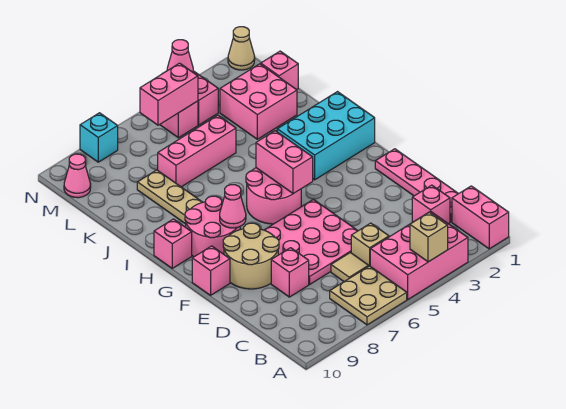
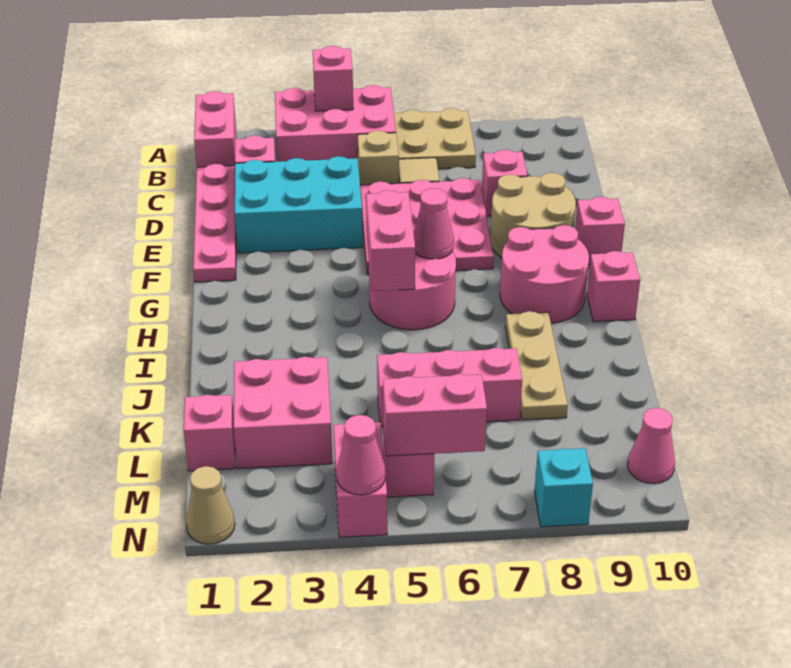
tan brick A4 level 2 -> pink brick A4 level 2
pink cone G8 level 2 -> pink cone G6 level 2
cyan brick H1:I3 level 1 -> cyan brick D2:E4 level 1

